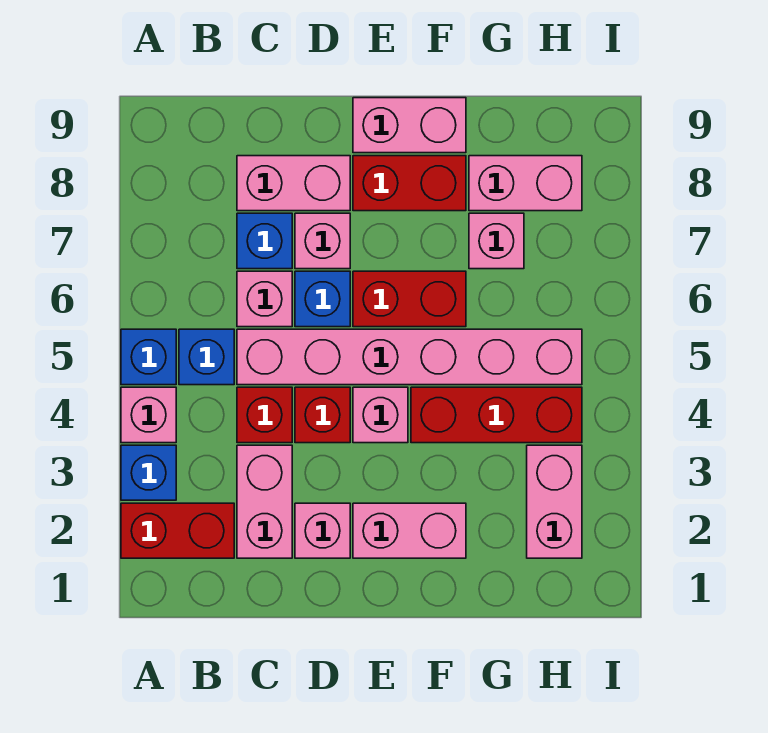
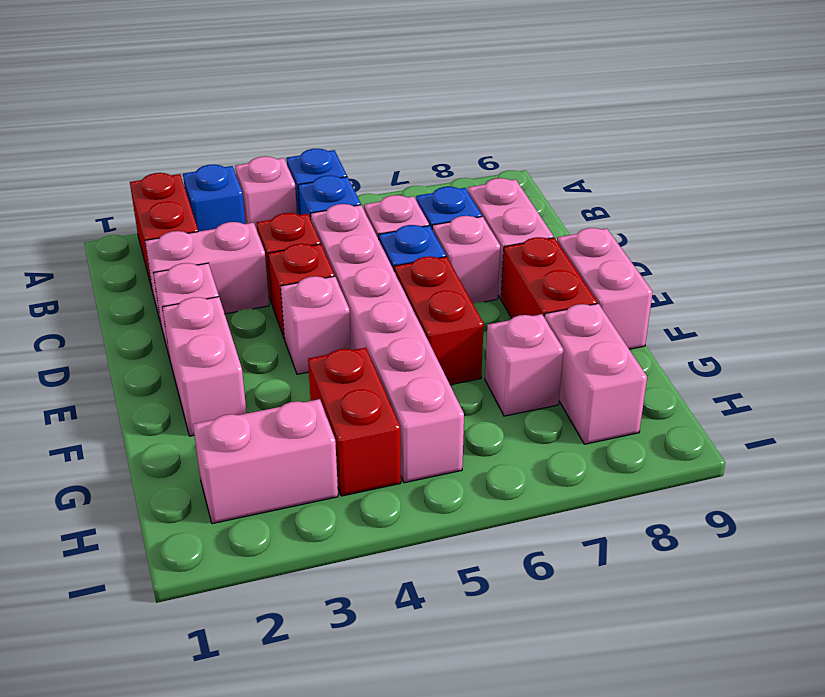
red brick F4:H4 level 1 -> red brick G4:H4 level 1

